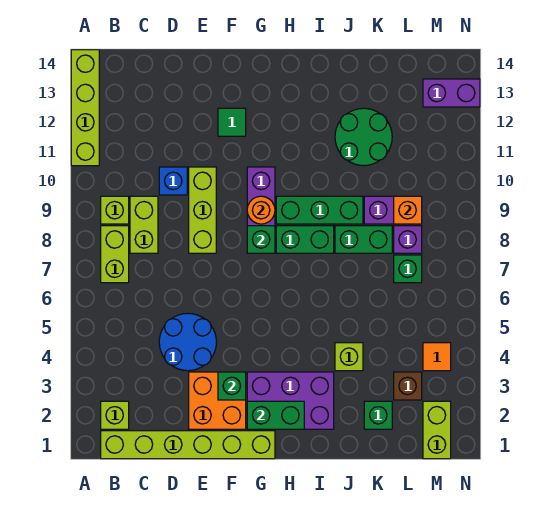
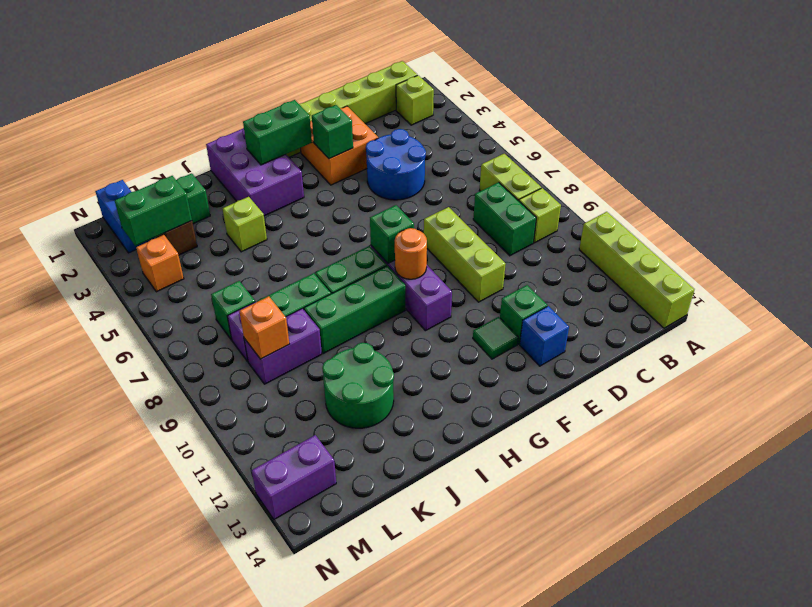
lime brick C8:C9 level 1 -> green brick C8:C9 level 1
blue brick D10 level 1 -> blue brick E13 level 1
none -> green brick E12 level 1
purple brick G2:I3 level 1 -> purple brick H1:I3 level 1
none -> green brick L3:M3 level 2
lime brick M1:M2 level 1 -> blue brick M1:M2 level 1
orange tile M4 level 1 -> orange brick M4 level 1

